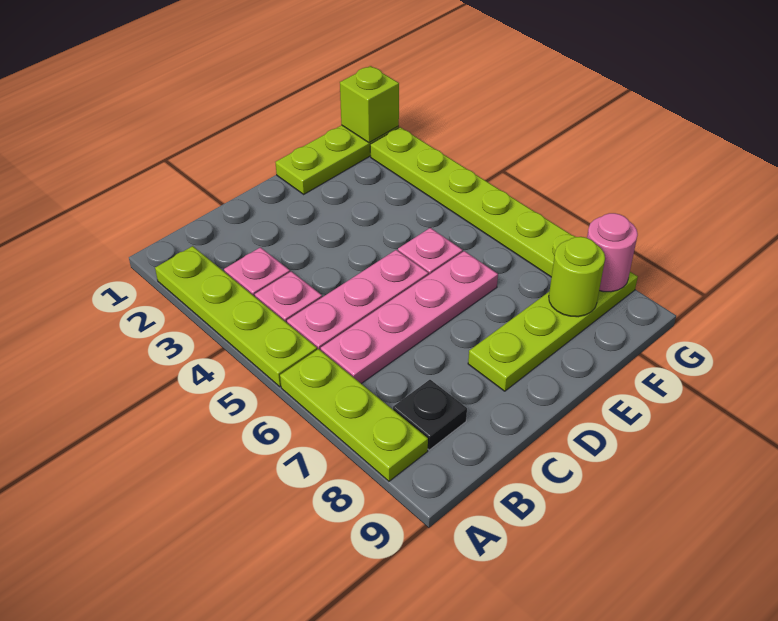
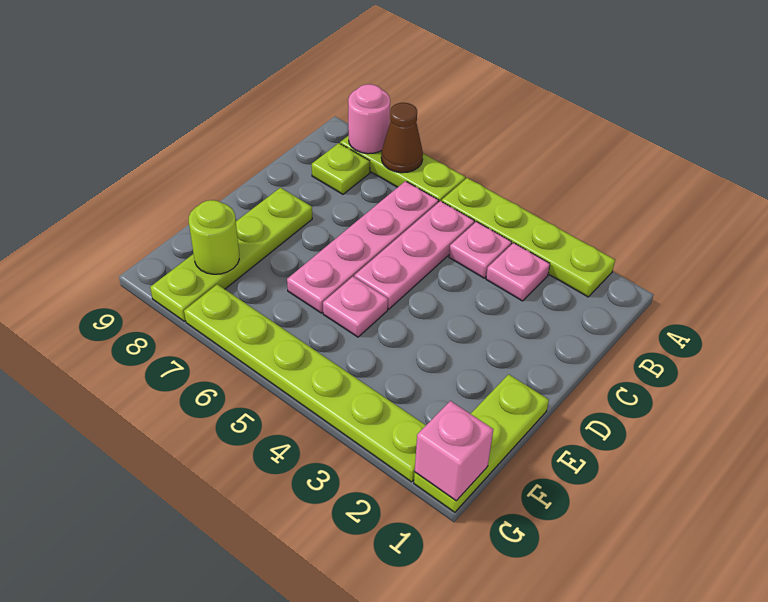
none -> brown cone A7 level 2
black plate B8 level 1 -> lime plate B8 level 1
lime brick G1 level 2 -> pink brick G1 level 2
pink round brick G8 level 2 -> pink round brick A8 level 2

